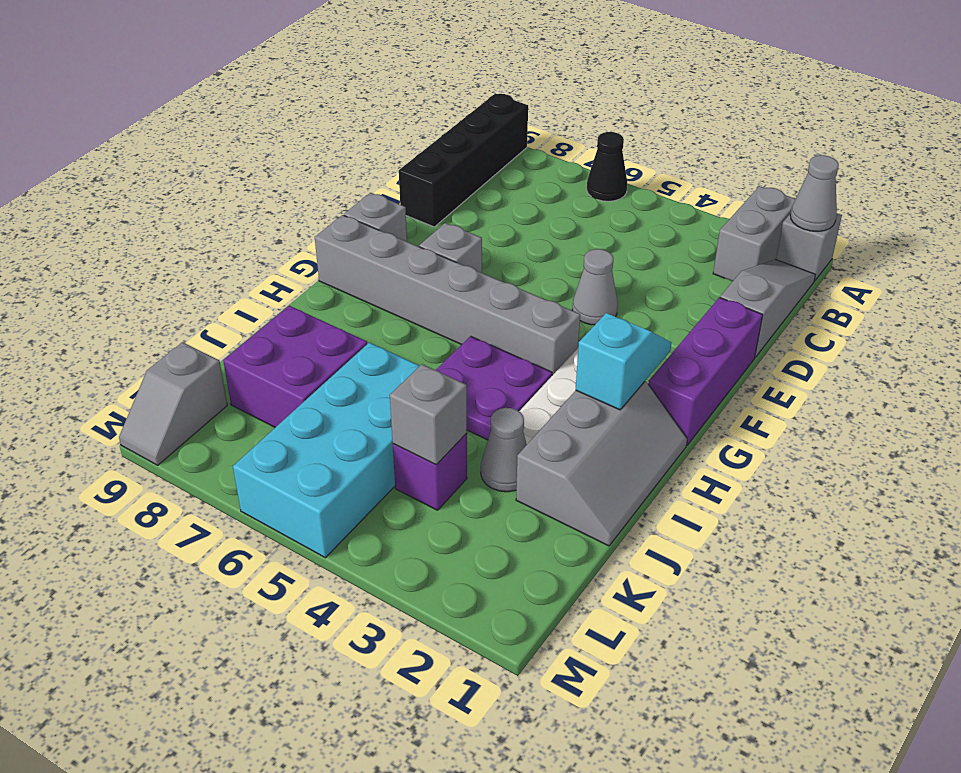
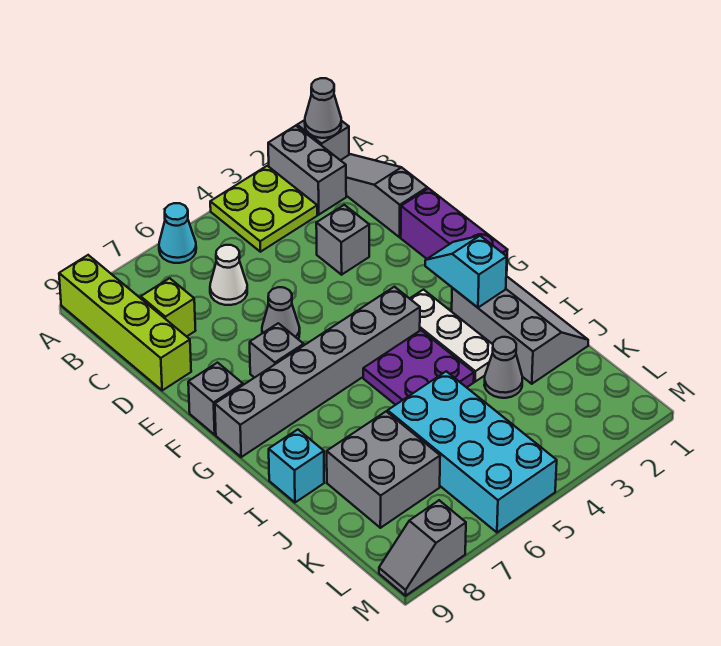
none -> lime plate A3:B4 level 1
black cone A6 level 1 -> cyan cone A6 level 1
black brick A9:D9 level 1 -> lime brick A9:D9 level 1
none -> white cone C6 level 1
none -> lime brick C8 level 1
grey cone E4 level 1 -> grey cone E6 level 1
none -> cyan brick I9 level 1
purple brick J7:K8 level 1 -> grey brick J7:K8 level 1
purple brick K4 level 1 -> none
grey brick K4 level 2 -> grey brick D3 level 1
grey slope L9:M9 level 1 top L -> grey slope M8:M9 level 1 top 8

